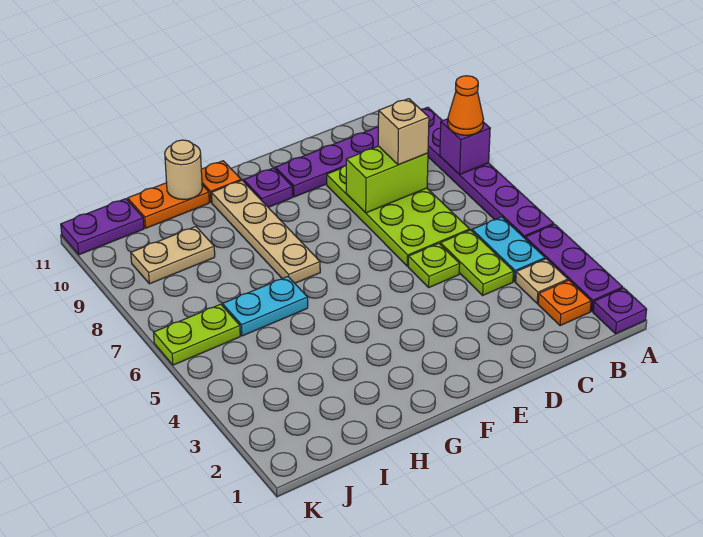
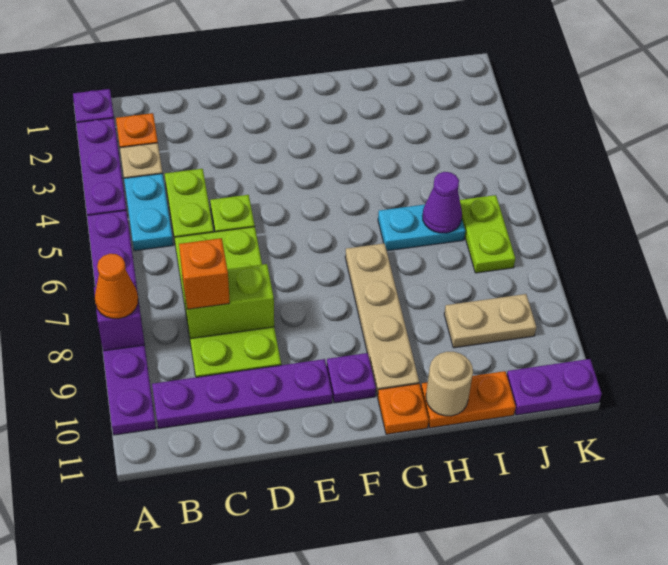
tan brick C8 level 3 -> orange brick C8 level 3
none -> purple cone I6 level 2
lime plate J6:K6 level 1 -> lime plate J6:J7 level 1

